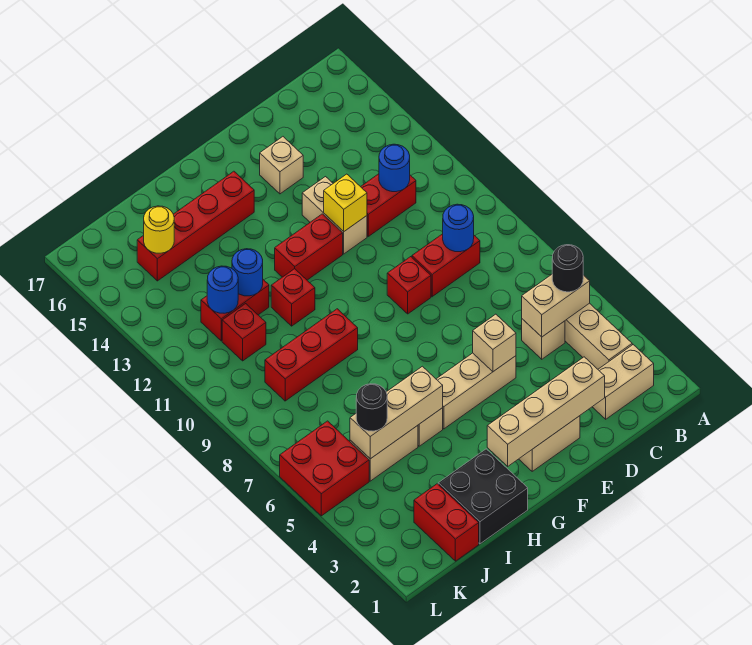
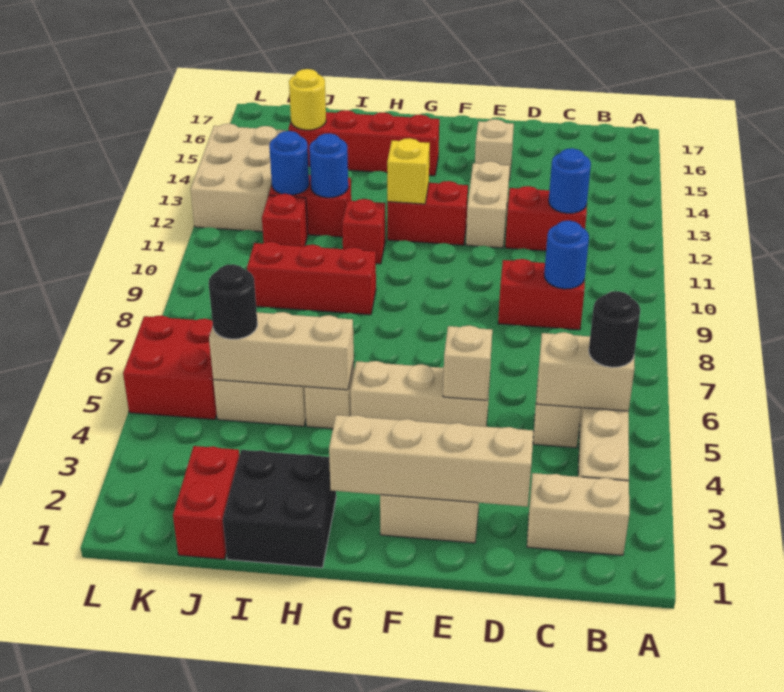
red brick E9 level 1 -> none
yellow brick E12 level 2 -> yellow brick G12 level 2
none -> tan brick K12:L14 level 1

